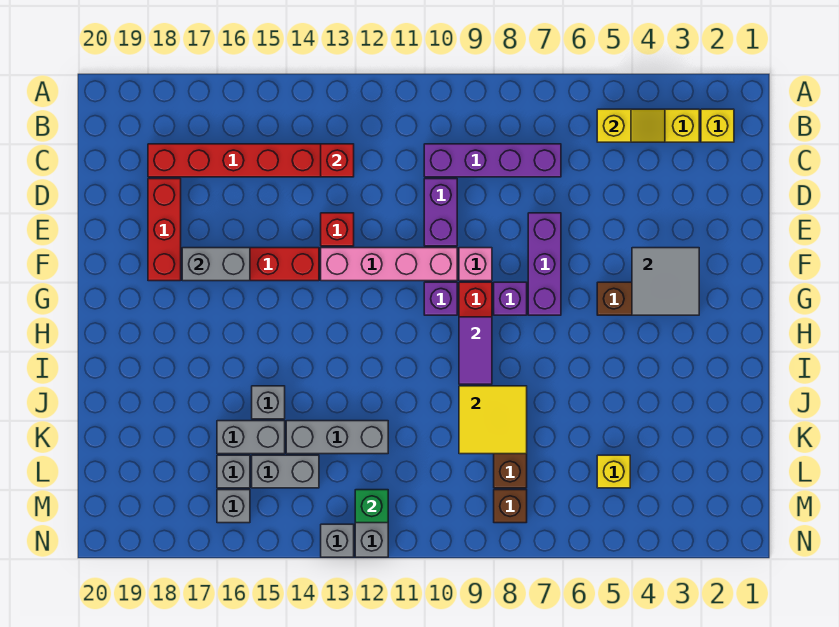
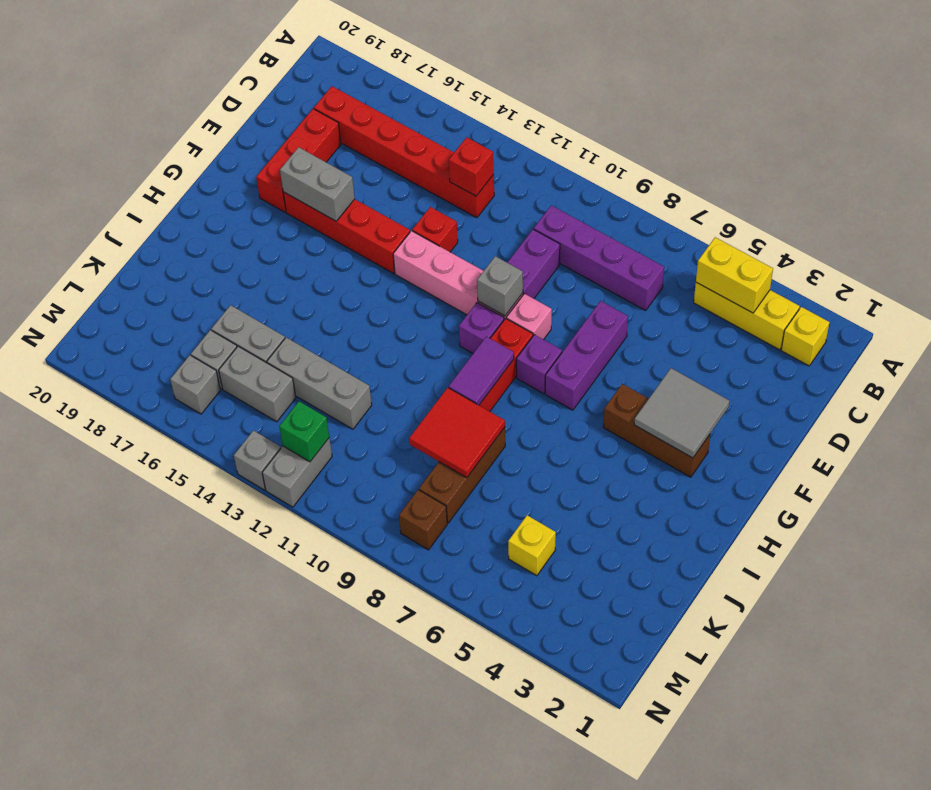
yellow slope B4:B5 level 2 top 5 -> yellow brick B4:B5 level 2
yellow tile J8:K9 level 2 -> red tile J8:K9 level 2
grey brick J15 level 1 -> grey brick F10 level 2

